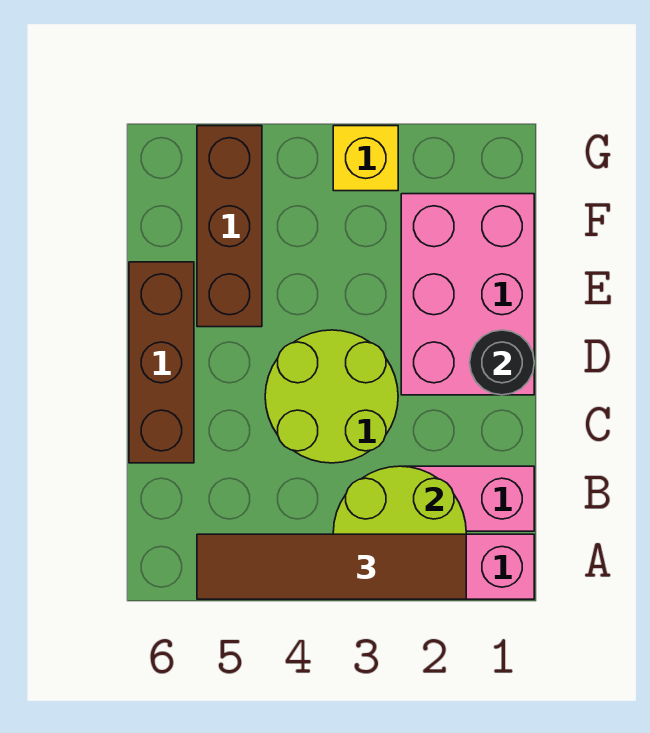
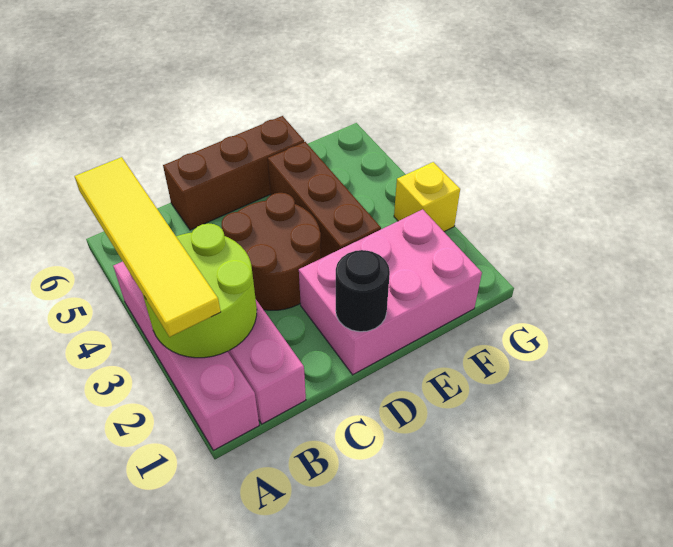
brown tile A2:A5 level 3 -> yellow tile A2:A5 level 3
lime round brick C3:D4 level 1 -> brown round brick C3:D4 level 1
brown brick E5:G5 level 1 -> brown brick E3:E5 level 1

